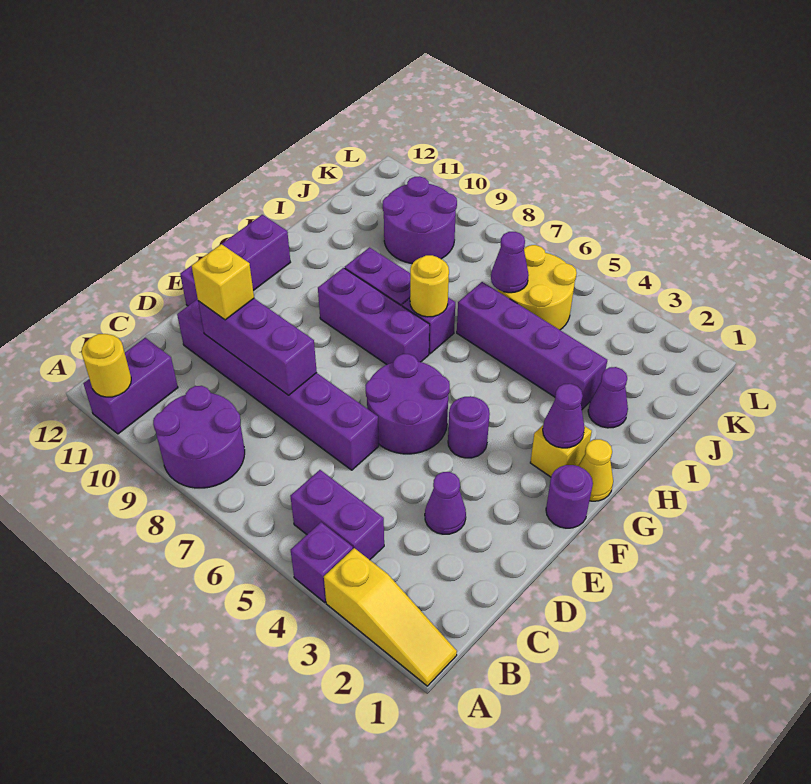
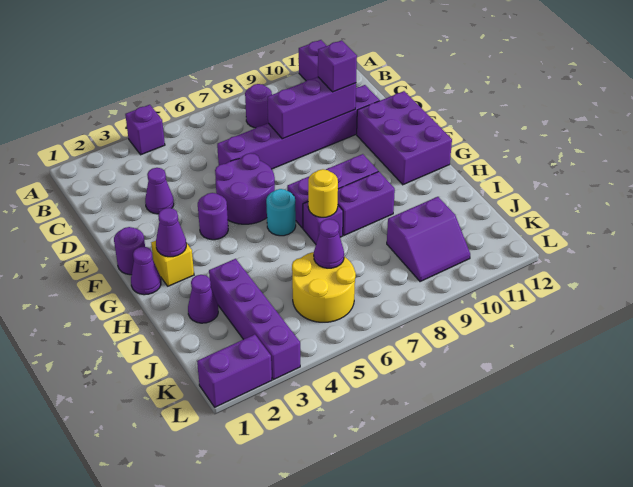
yellow slope A1:A3 level 1 top 3 -> none
purple round brick A8:B9 level 1 -> purple round brick B8 level 1
yellow round brick A11 level 2 -> none
purple brick B4:B5 level 1 -> purple brick L1:L2 level 1
yellow brick D10 level 3 -> purple brick D10 level 3
purple brick E12:G12 level 1 -> purple brick E11:G12 level 1
yellow cone G1 level 1 -> purple cone G1 level 1
none -> cyan round brick G6 level 1
purple brick I3:I6 level 1 -> purple brick I3:L3 level 1
purple round brick J9:K10 level 1 -> purple slope J9:K10 level 1 top J

